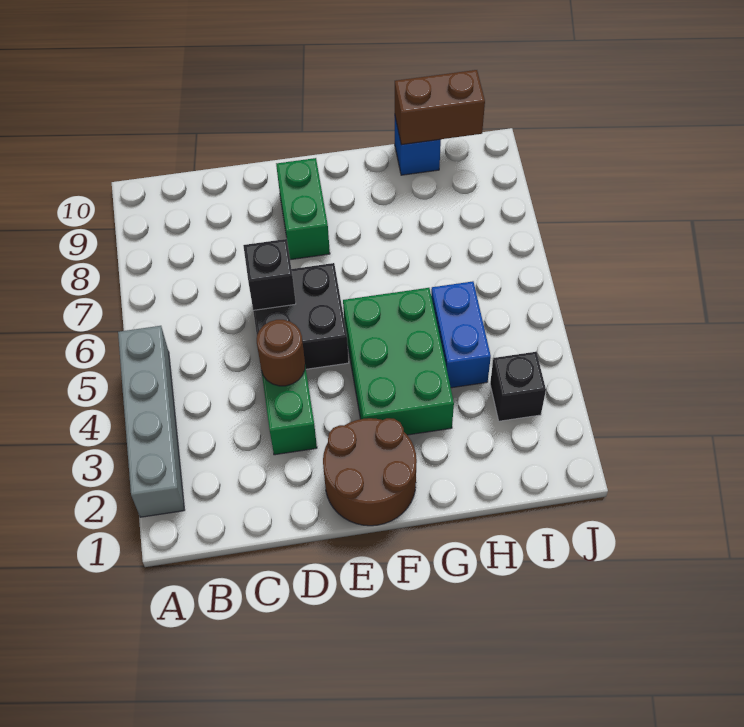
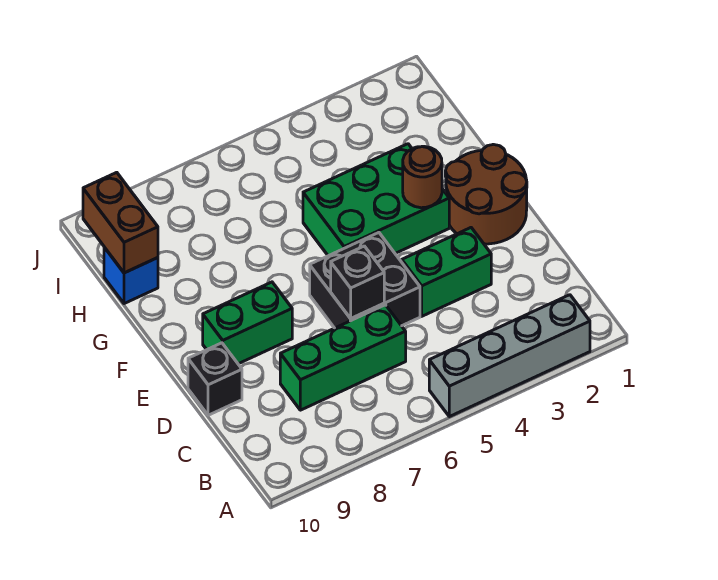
none -> green brick C6:C8 level 1
brown round brick D4 level 2 -> brown round brick F3 level 2
blue brick H4:H5 level 1 -> none
black brick I3 level 1 -> black brick D10 level 1

